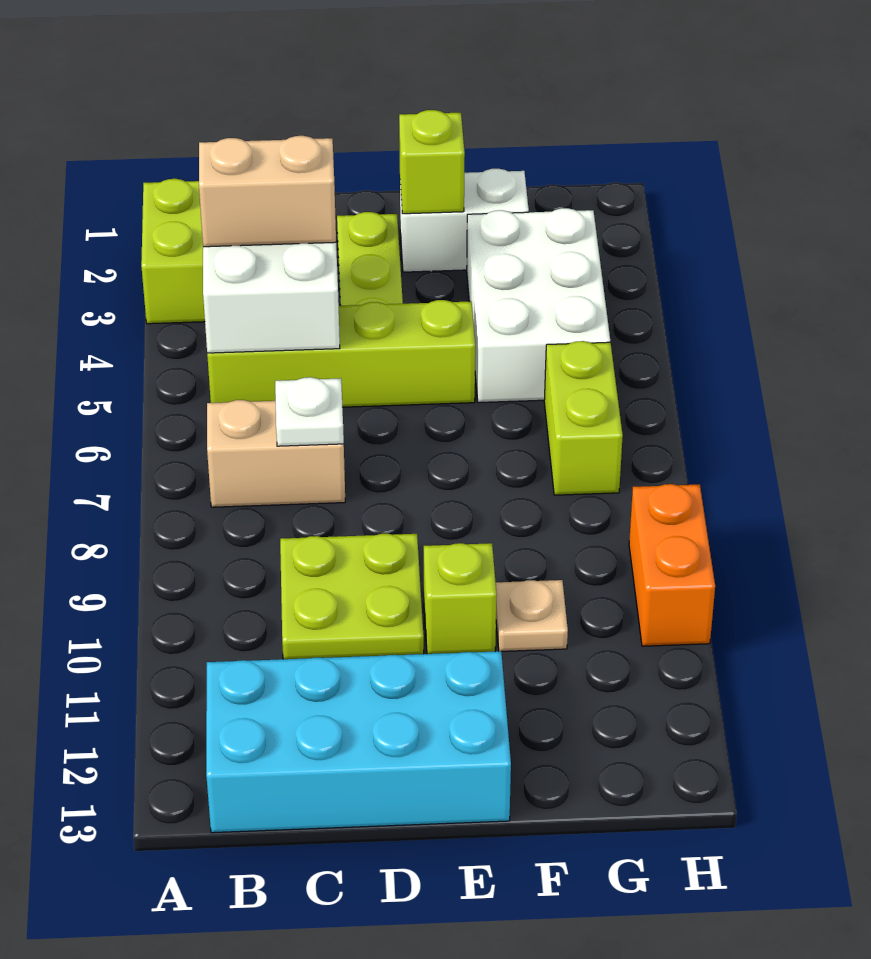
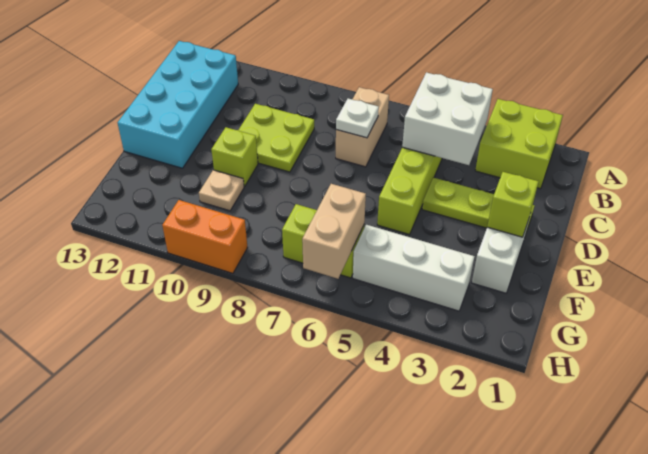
tan brick B4:C4 level 3 -> tan brick G6:H6 level 2
white brick F3:G5 level 1 -> white brick G3:G5 level 1

